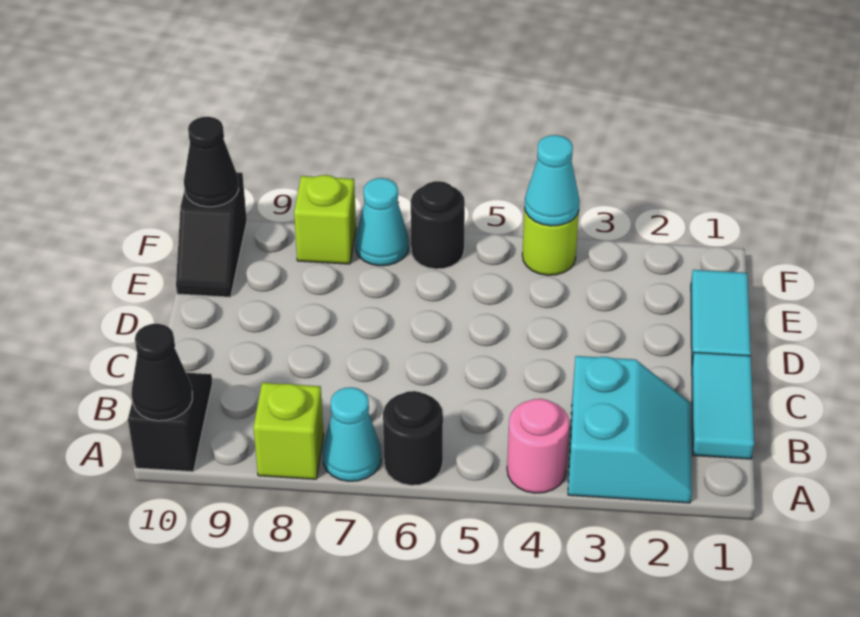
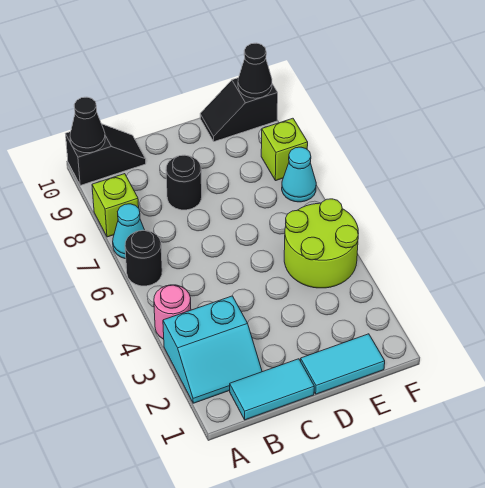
lime round brick F4 level 1 -> lime round brick E4:F5 level 1
cyan cone F4 level 2 -> none
black round brick F6 level 1 -> black round brick C8 level 1

